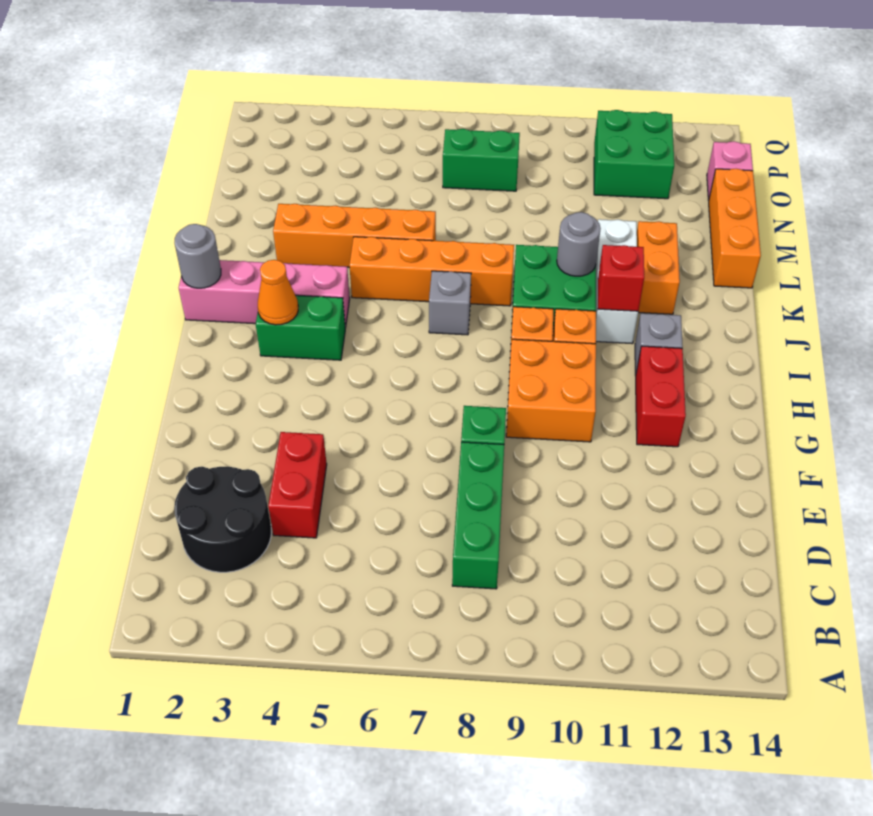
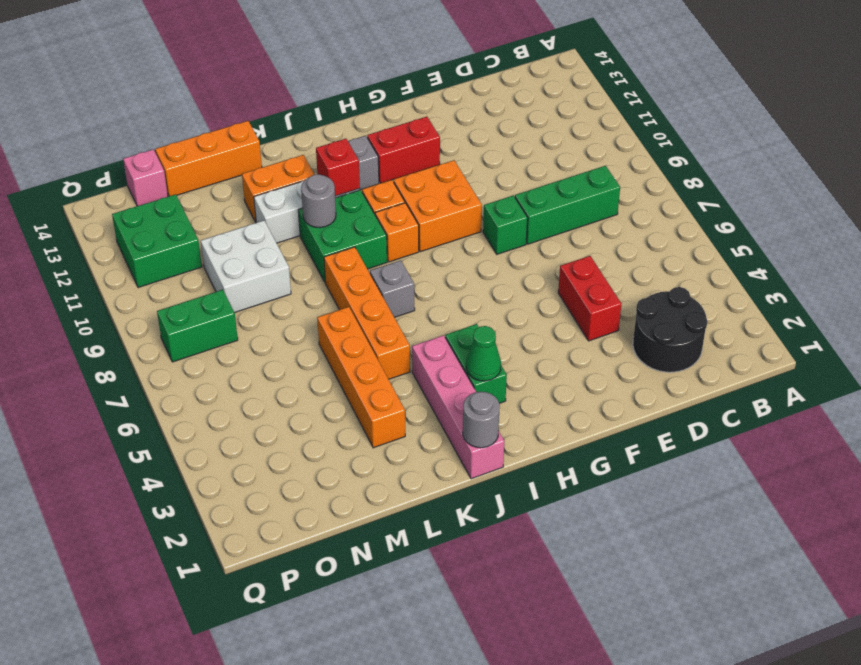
red brick D4:E4 level 1 -> red brick E4:E5 level 1
orange cone I3 level 2 -> green cone I3 level 2
none -> white brick M9:N10 level 1
green brick O7:O8 level 1 -> green brick O8:P8 level 1

